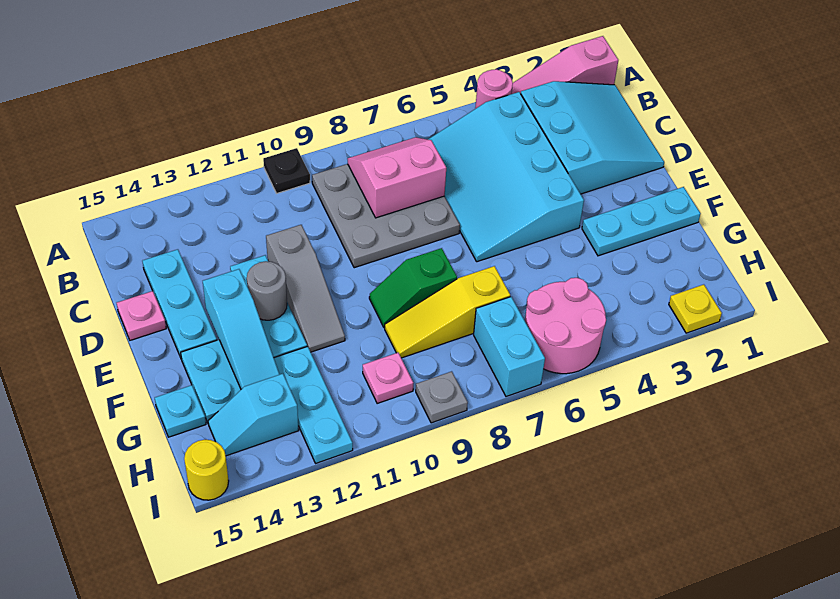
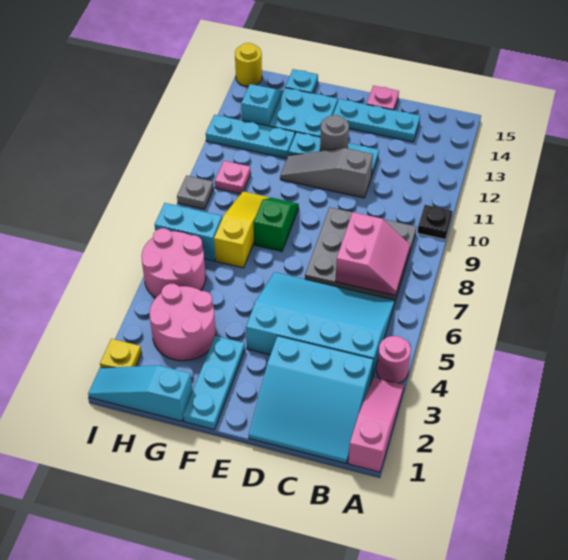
cyan slope E13:G13 level 2 top E -> cyan slope G1:I1 level 1 top G
none -> pink round brick G3:H4 level 1

